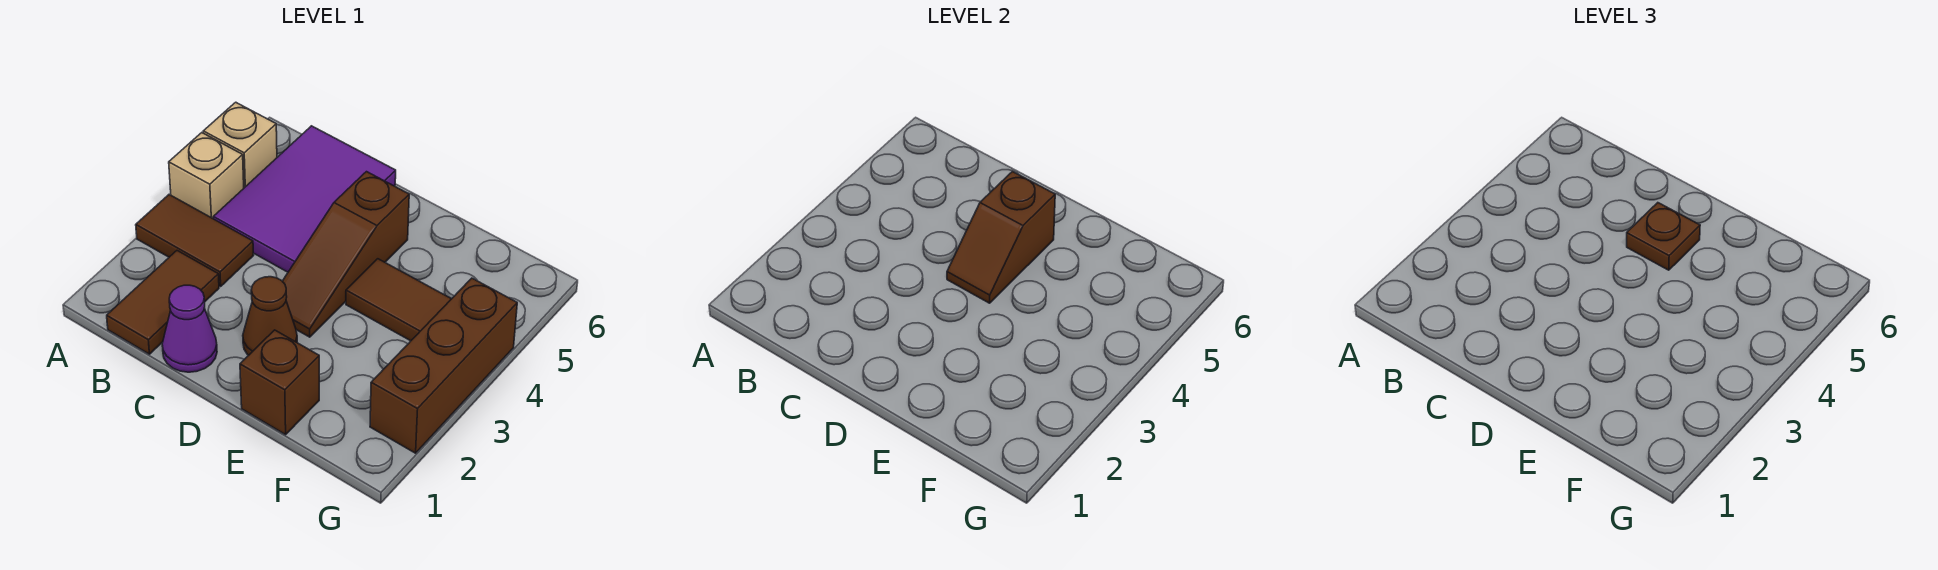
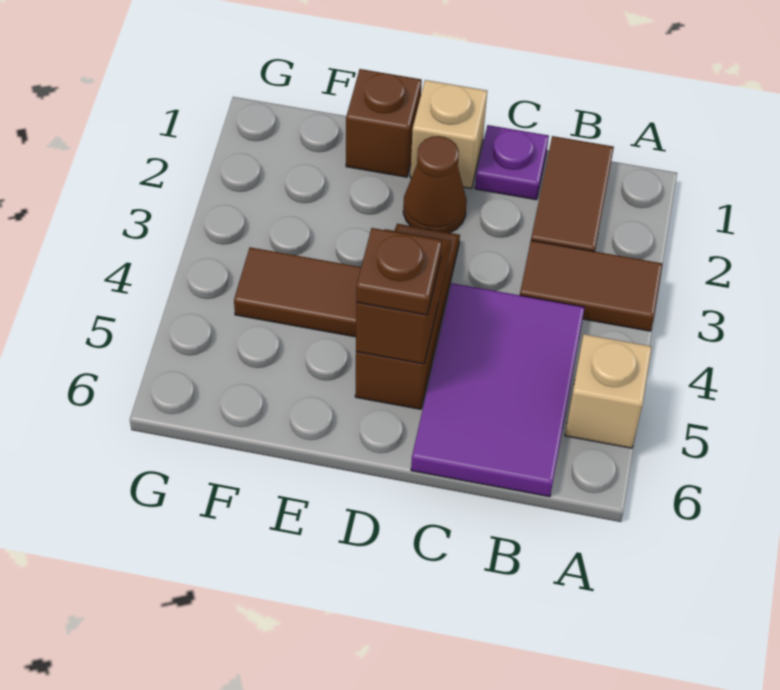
tan brick A4 level 1 -> tan brick D1 level 1
purple cone C1 level 1 -> purple plate C1 level 1
brown brick G2:G4 level 1 -> none

